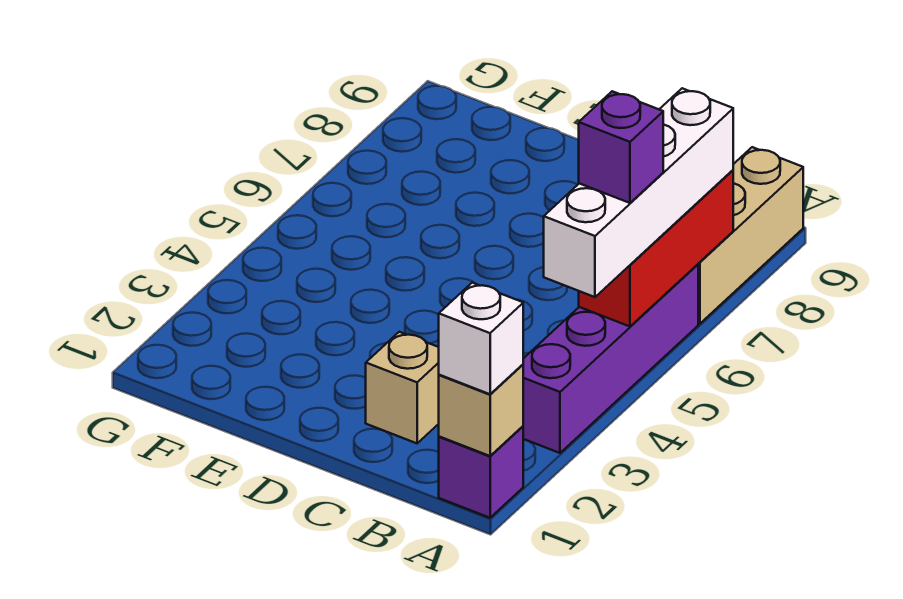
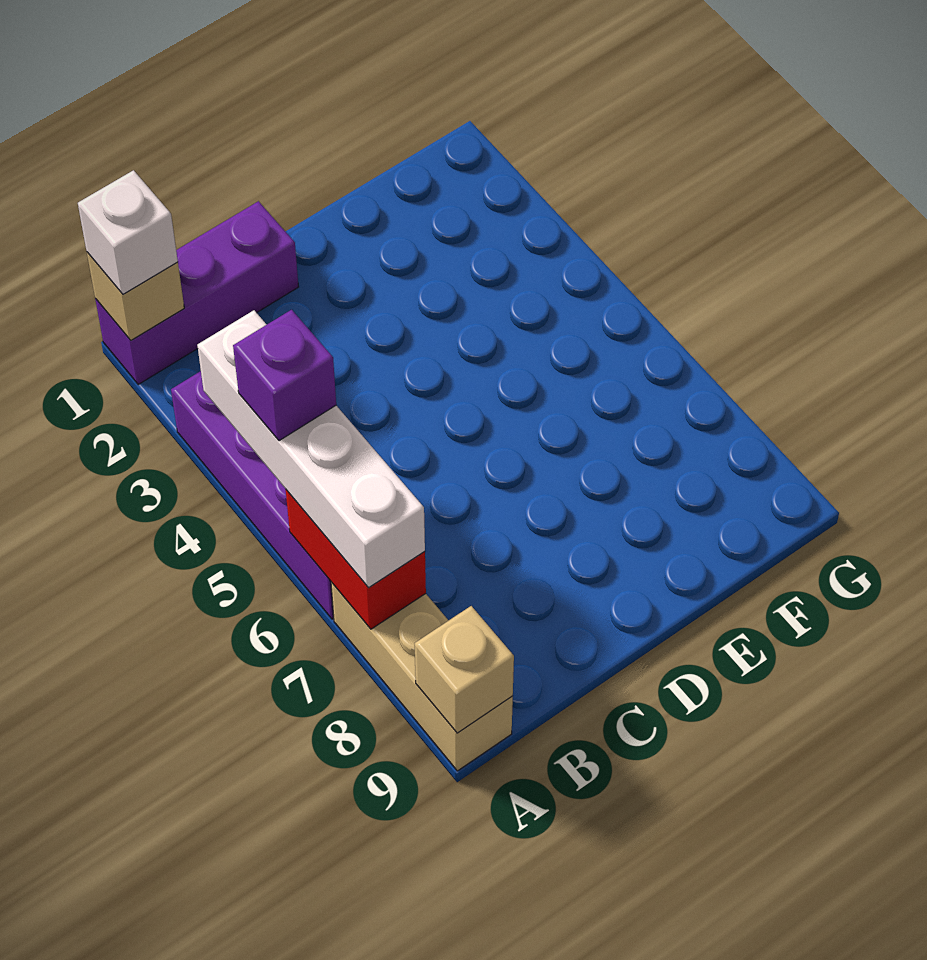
purple brick A1 level 1 -> purple brick A1:C1 level 1
red brick A5:A7 level 2 -> red brick A6:A7 level 2
tan brick C2 level 1 -> tan brick A9 level 2

